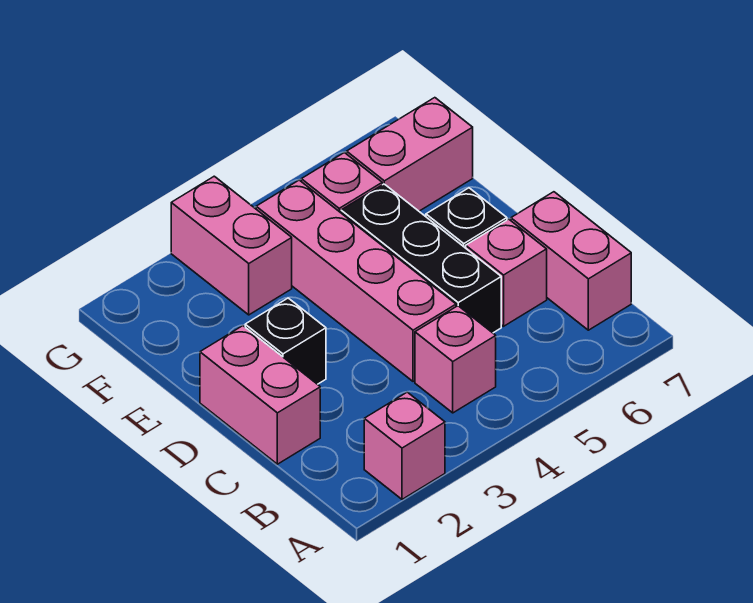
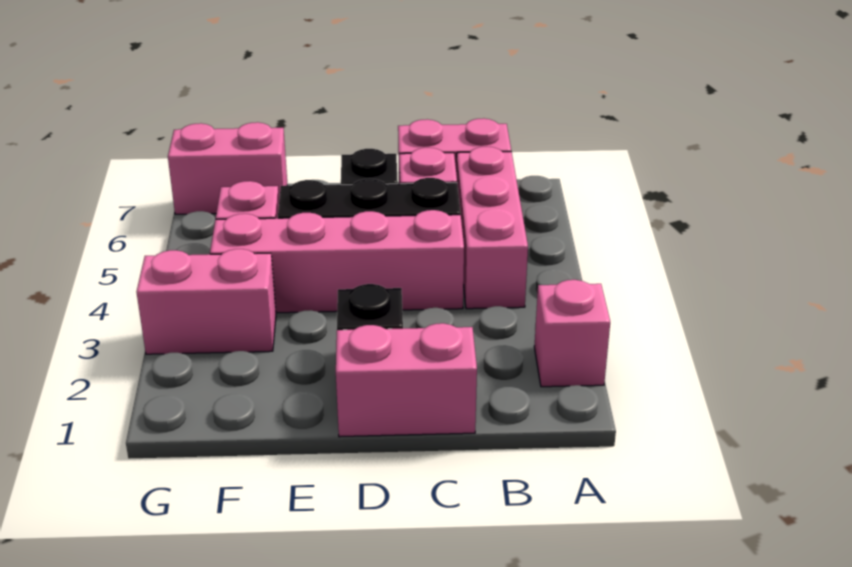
pink brick B4 level 1 -> pink brick B4:B6 level 1
pink brick F6:F7 level 1 -> pink brick F7:G7 level 1

